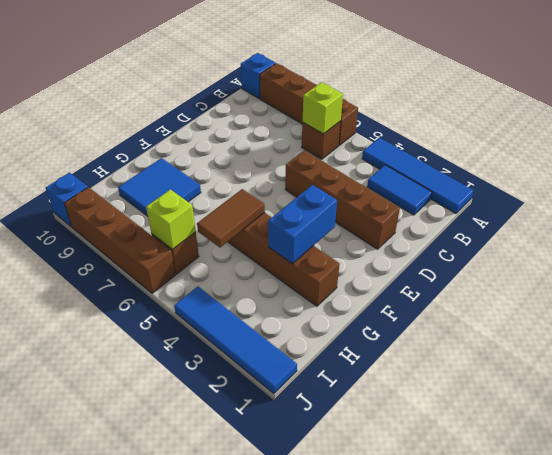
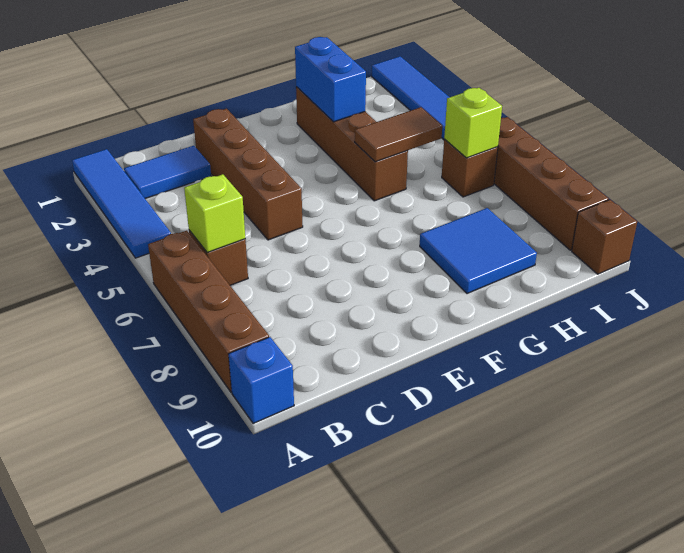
blue tile B2:B3 level 1 -> blue tile B2:C2 level 1
blue brick F3:G3 level 2 -> blue brick G2:G3 level 2
blue brick J10 level 1 -> brown brick J10 level 1

